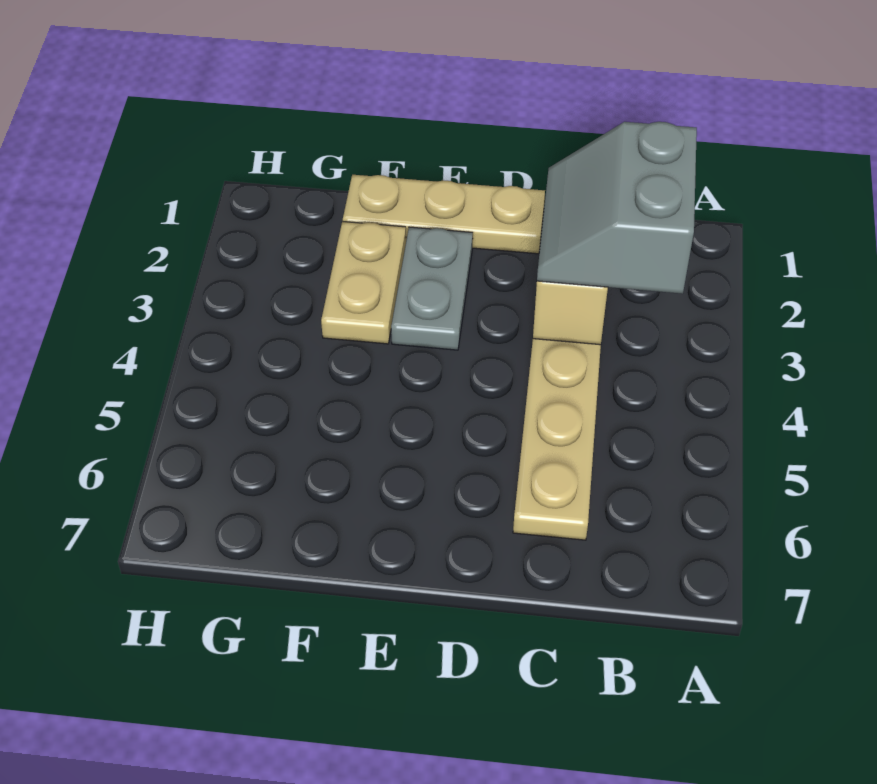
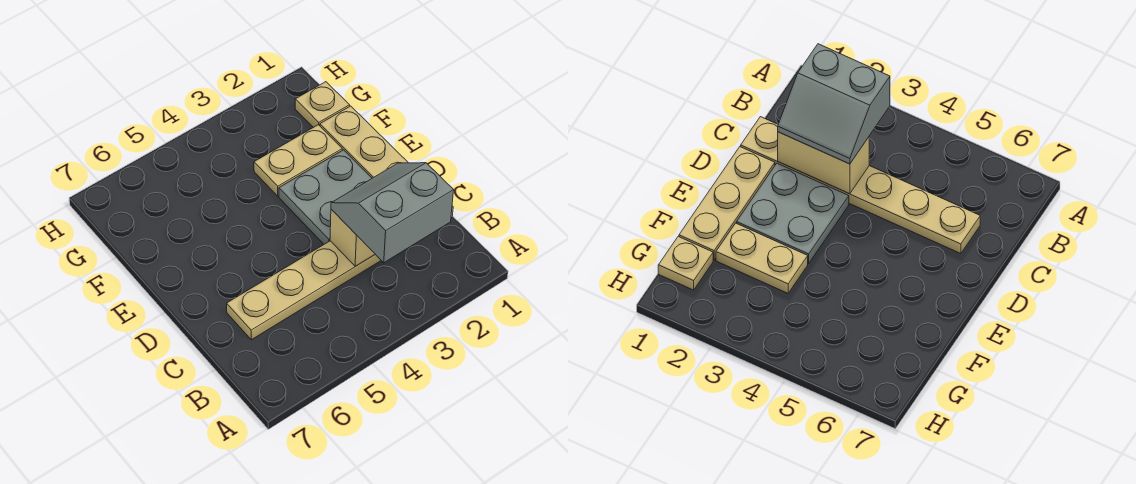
grey plate E2:E3 level 1 -> grey plate D2:E3 level 1
none -> tan plate G1 level 1

